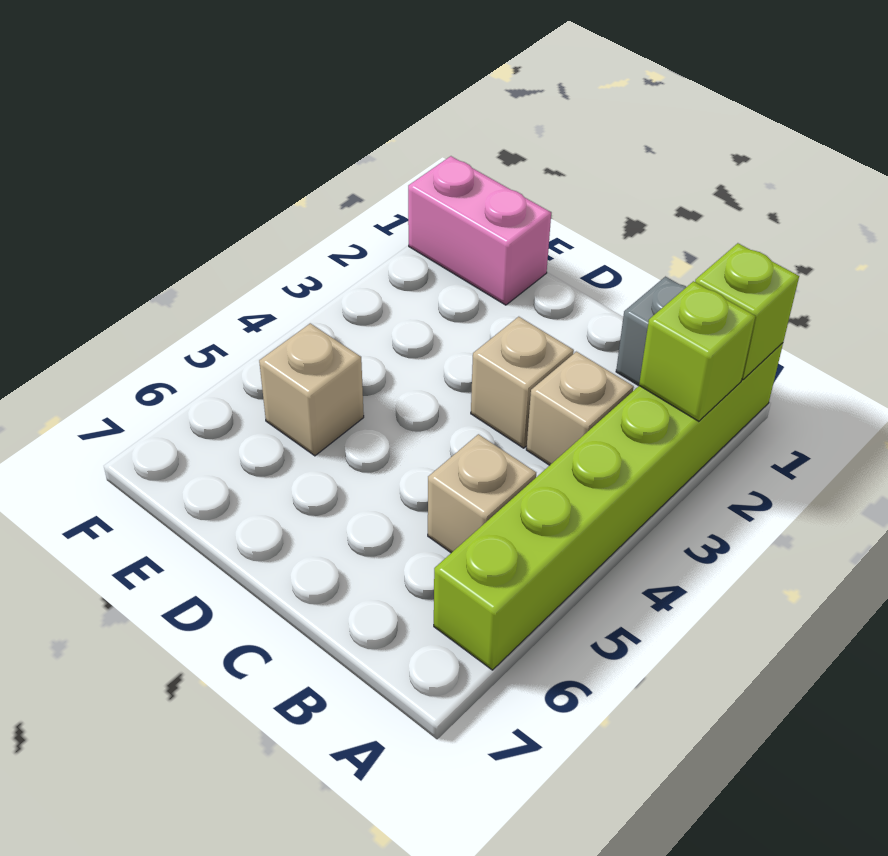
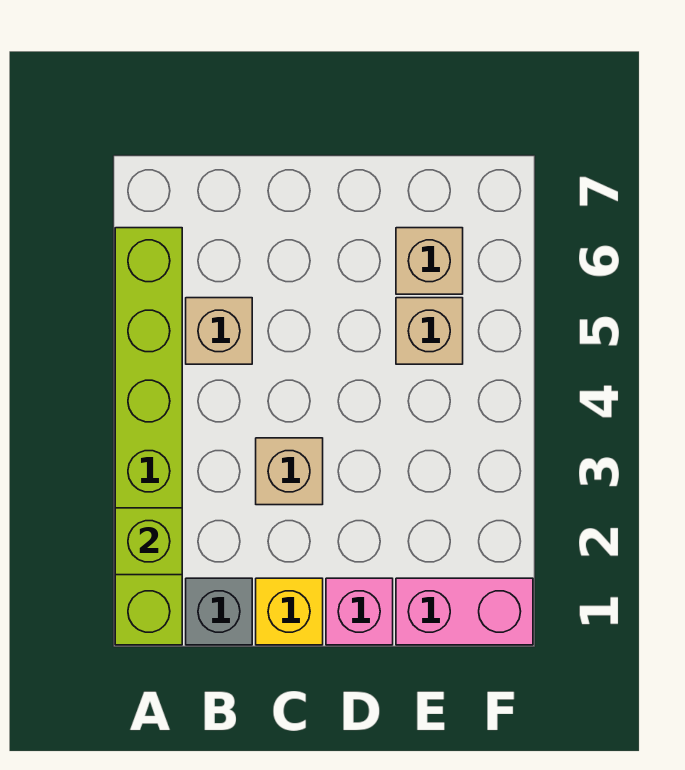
lime brick A1 level 2 -> none
tan brick B3 level 1 -> tan brick E6 level 1
none -> yellow brick C1 level 1
none -> pink brick D1 level 1

